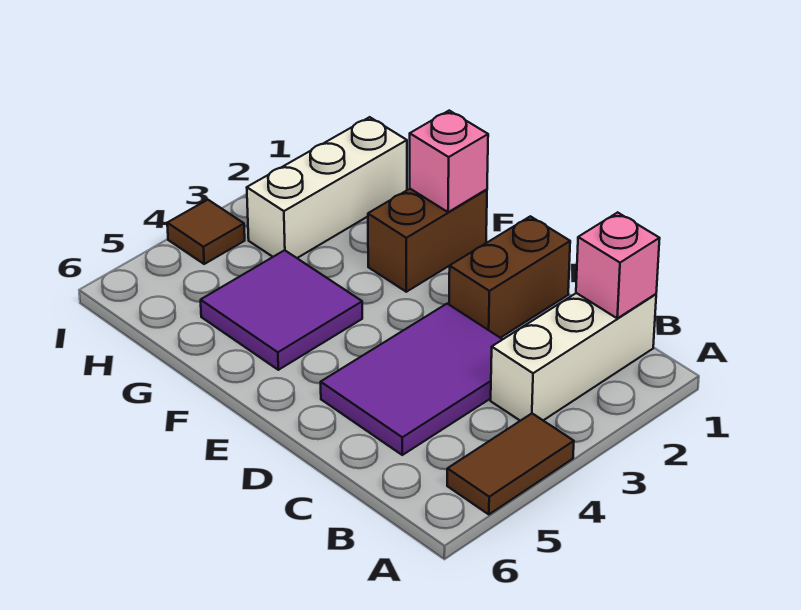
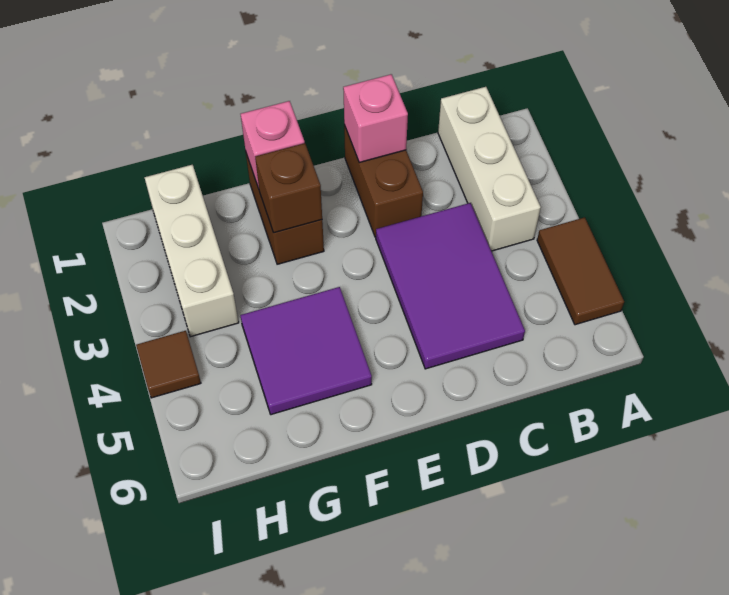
pink brick B1 level 2 -> pink brick D1 level 2
none -> brown brick F2 level 2

